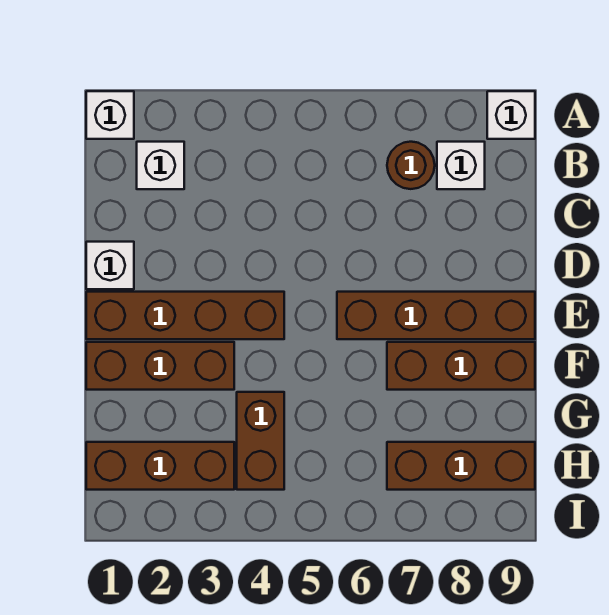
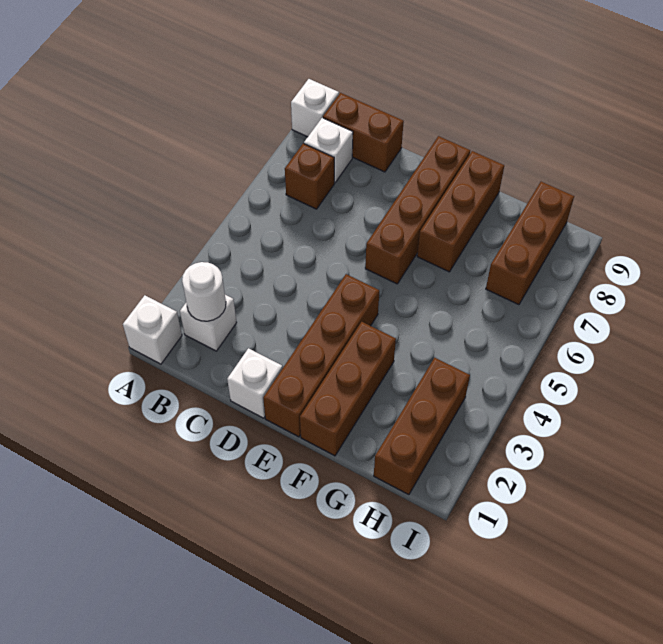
none -> white round brick B2 level 2
brown round brick B7 level 1 -> brown brick B7 level 1
brown brick G4:H4 level 1 -> brown brick B9:C9 level 1

